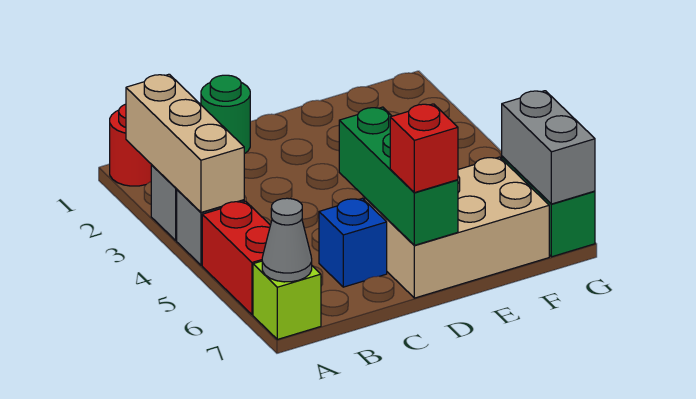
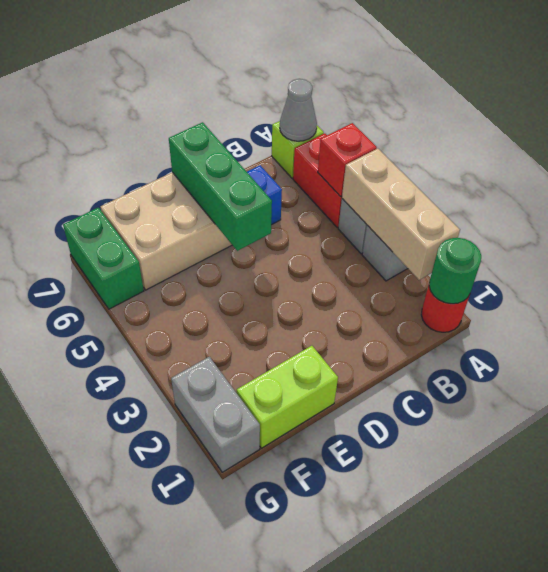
green round brick C1 level 1 -> green round brick A1 level 2
red brick D7 level 3 -> red brick A5 level 2
none -> lime brick E1:F1 level 1
grey brick G6:G7 level 2 -> grey brick G1:G2 level 1

